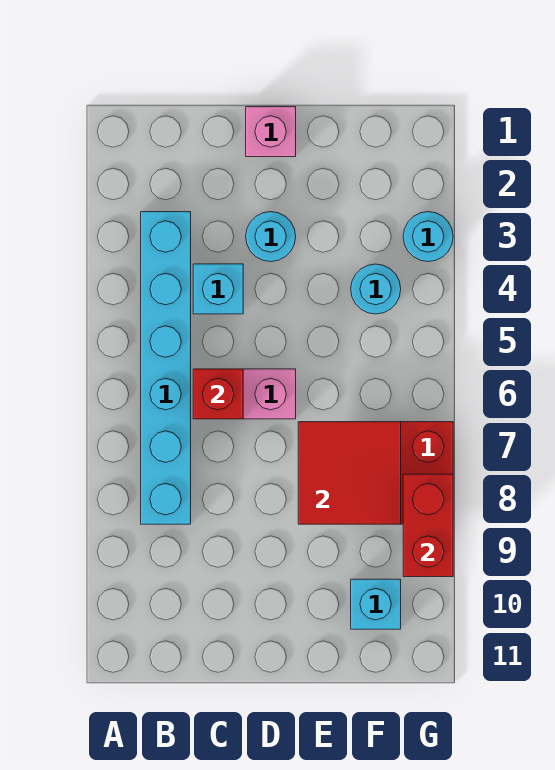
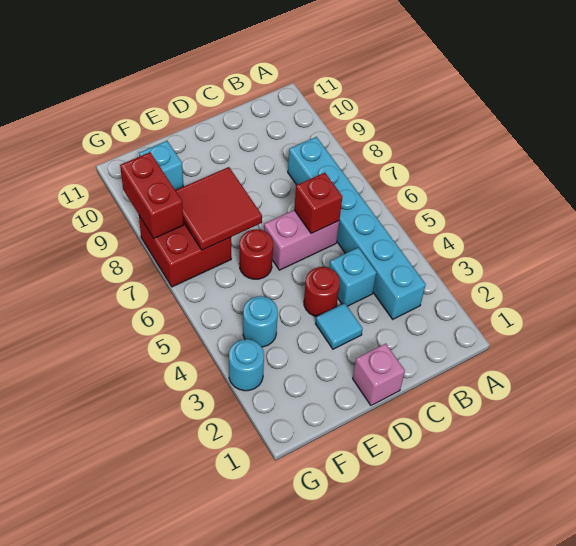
cyan round brick D3 level 1 -> cyan tile D3 level 1
none -> red round brick D4 level 1
none -> red round brick E6 level 1

